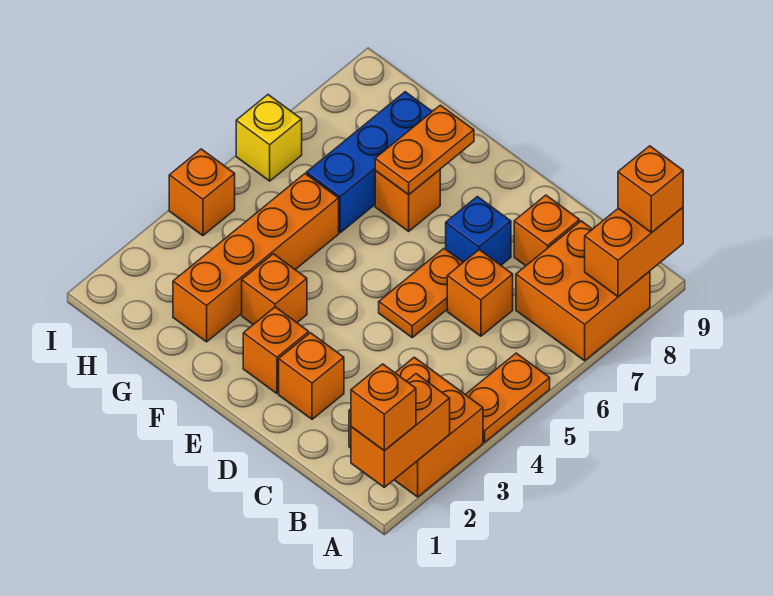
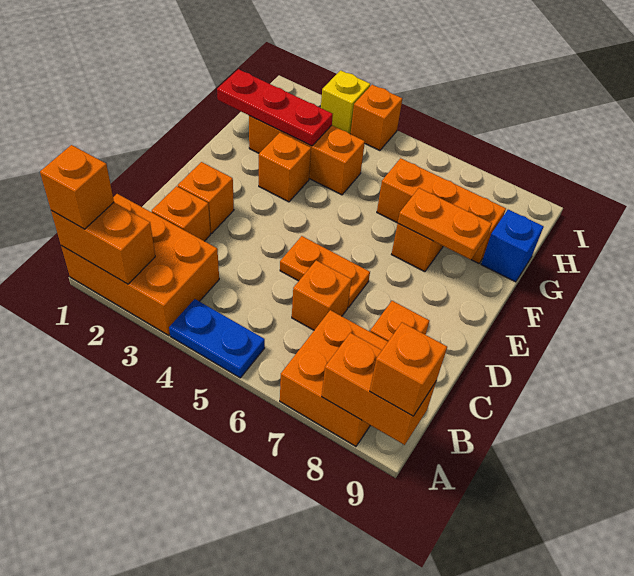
orange brick A2:B3 level 1 -> orange brick A1:B3 level 1
orange plate A4:A5 level 1 -> blue plate A4:A5 level 1
blue brick D7 level 1 -> blue brick G9 level 1
orange brick E2 level 1 -> orange brick C2 level 1
none -> red plate G1:G3 level 2
orange brick G2:G5 level 1 -> orange brick G2:G4 level 1
blue brick G6:G8 level 1 -> orange brick G6:G8 level 1
yellow brick I6 level 1 -> yellow brick I3 level 1

